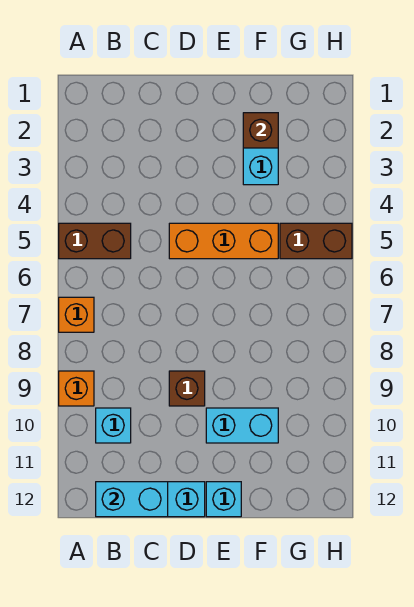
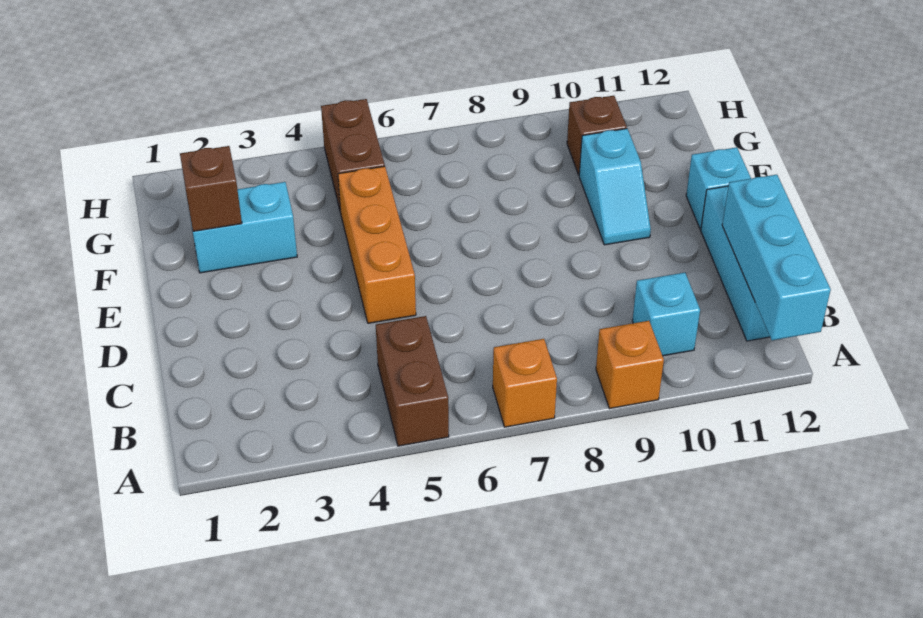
cyan brick B12:C12 level 2 -> cyan brick A12:C12 level 2
brown brick D9 level 1 -> brown brick G10 level 1
cyan brick E10:F10 level 1 -> cyan slope E10:F10 level 1 top F

